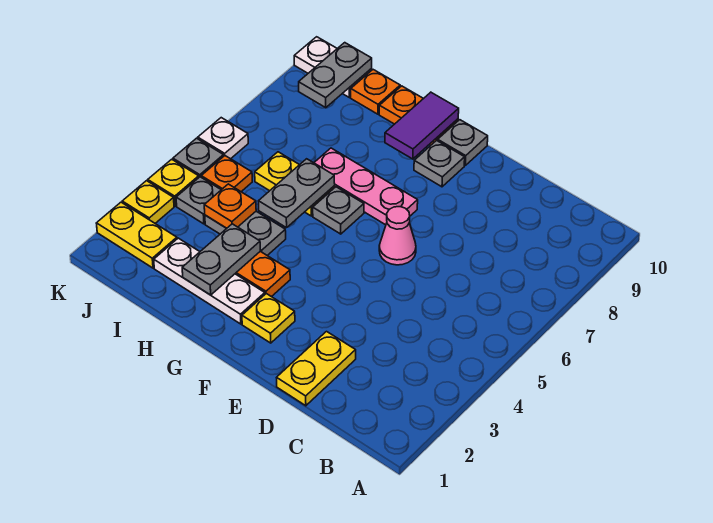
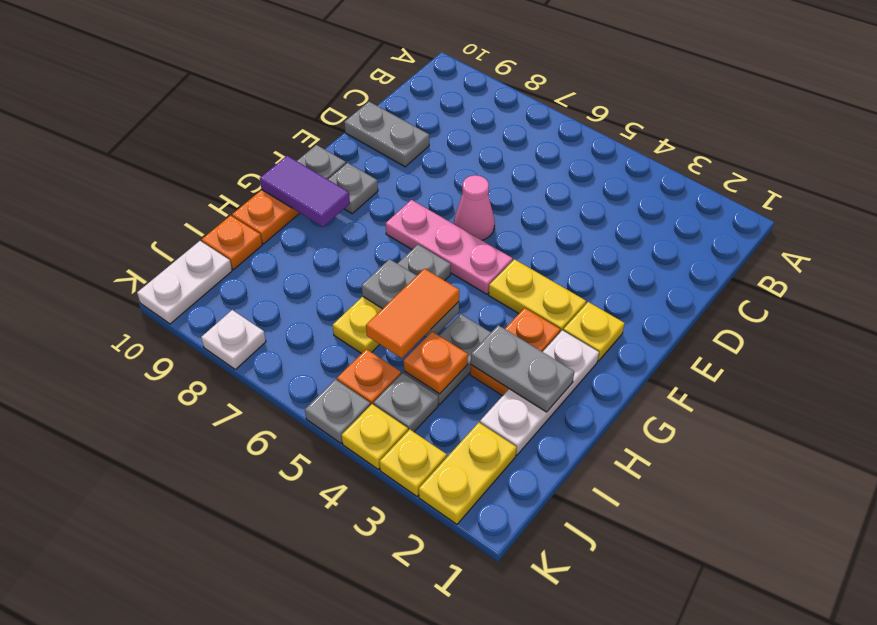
yellow plate D1:D2 level 1 -> yellow plate F3:F4 level 1
pink plate F7:H7 level 1 -> pink plate F5:F7 level 1
none -> orange tile H5:I5 level 3
grey plate J9:J10 level 2 -> grey plate D9:D10 level 1
white plate K6 level 1 -> white plate K8 level 1

